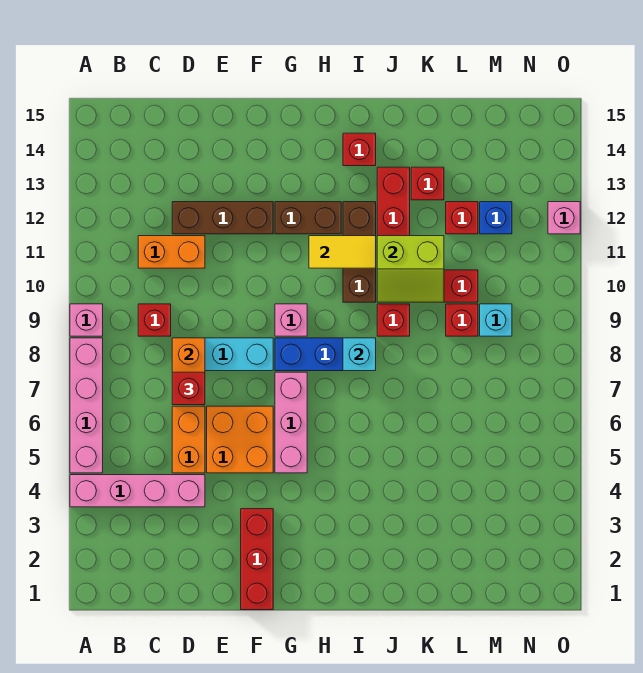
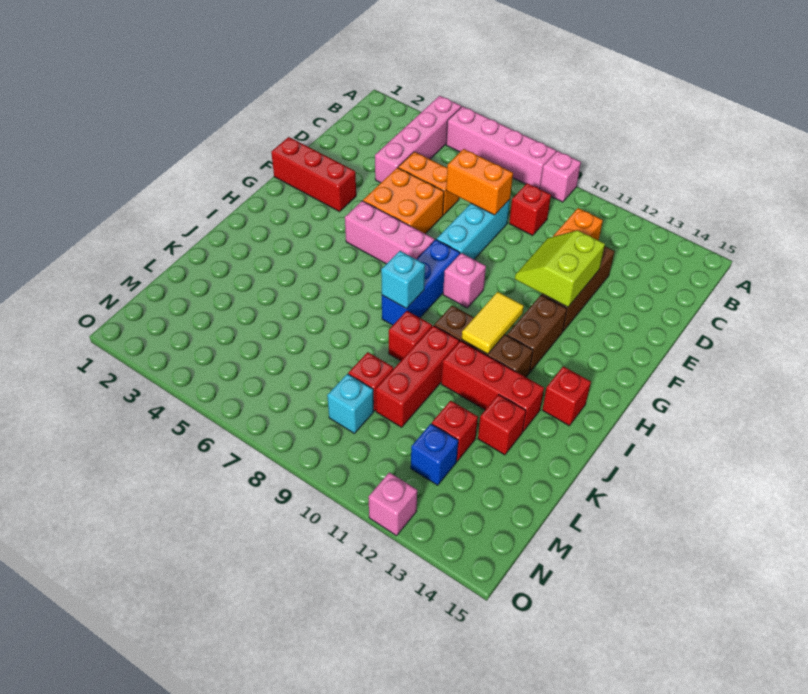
red brick D7 level 3 -> none
lime slope J10:K11 level 2 top 11 -> lime slope E11:F12 level 2 top 12

